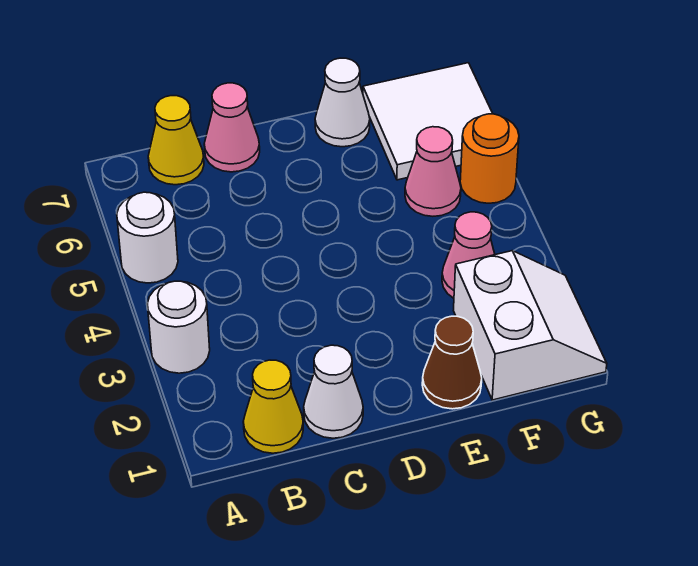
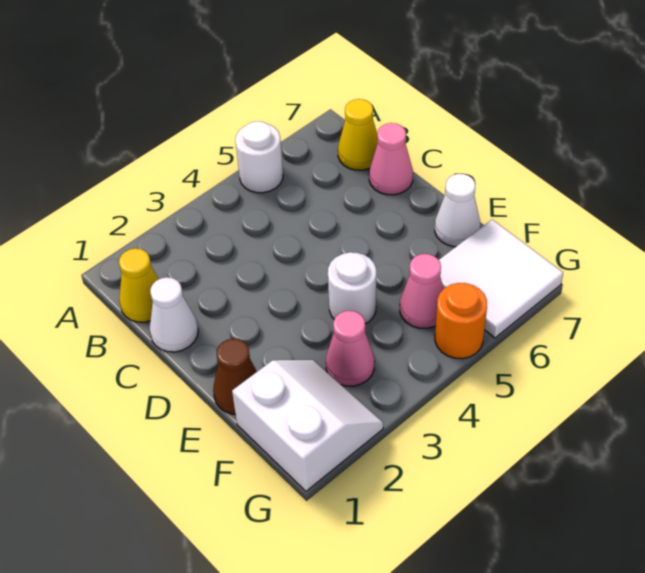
white round brick A3 level 1 -> white round brick E4 level 1
white slope F1:G2 level 1 top F -> white slope F1:G2 level 1 top 1

